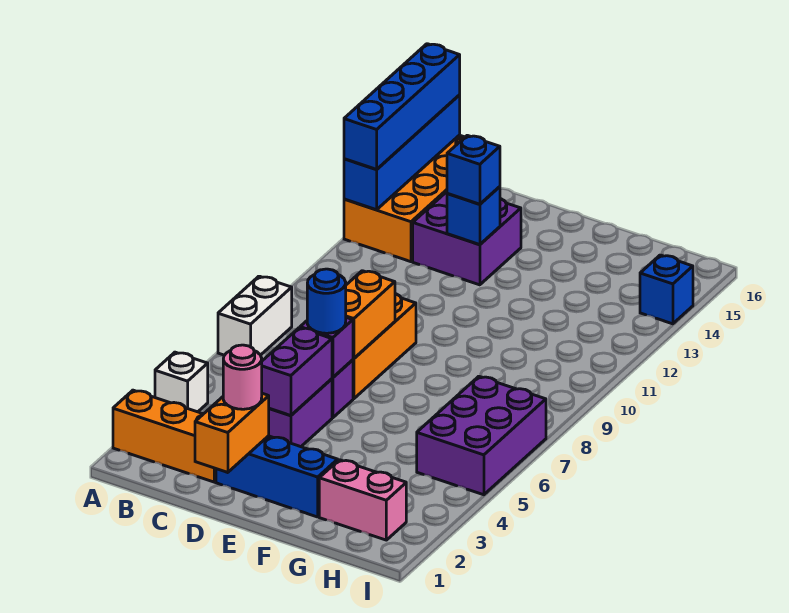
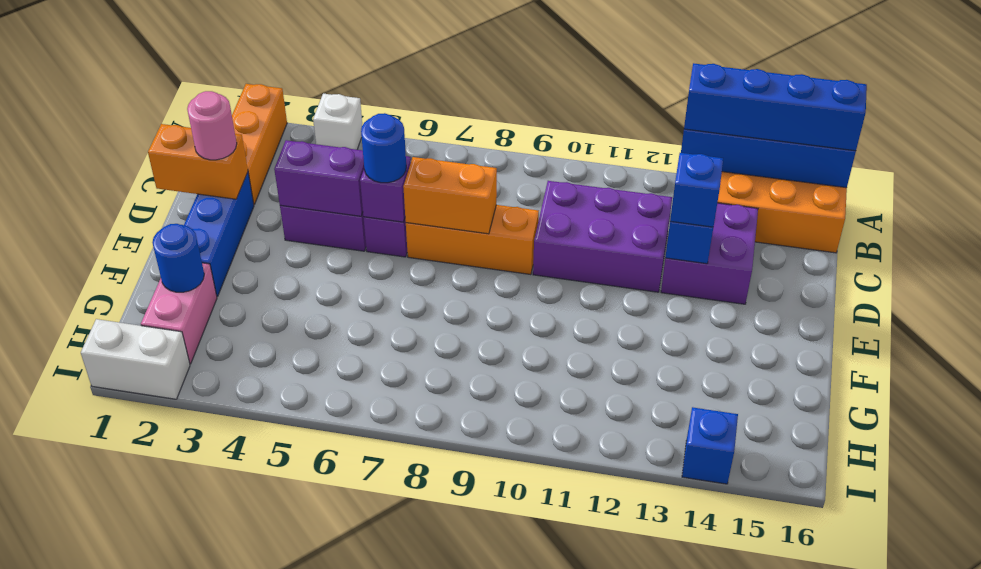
white brick A7:A8 level 1 -> white brick I1:I2 level 1
none -> blue round brick G2 level 2
purple brick H5:I7 level 1 -> purple brick C10:D12 level 1

